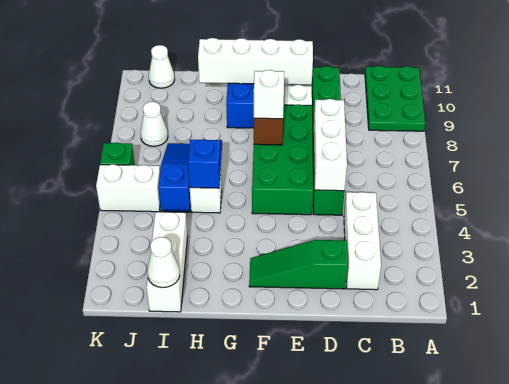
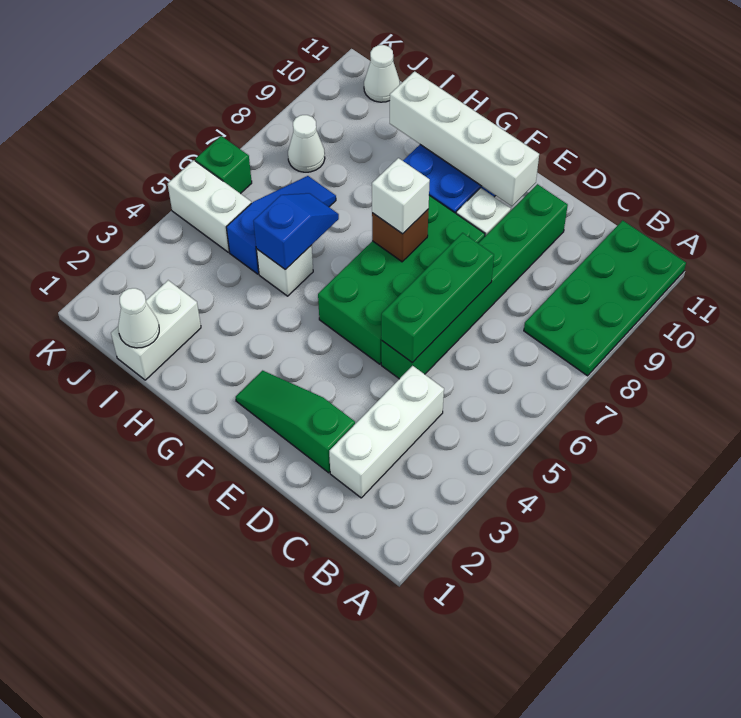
green plate A9:B11 level 1 -> green plate A8:B11 level 1
white brick D5:D7 level 2 -> green brick D5:D7 level 2
white brick I1:I3 level 1 -> white brick I1:I2 level 1

